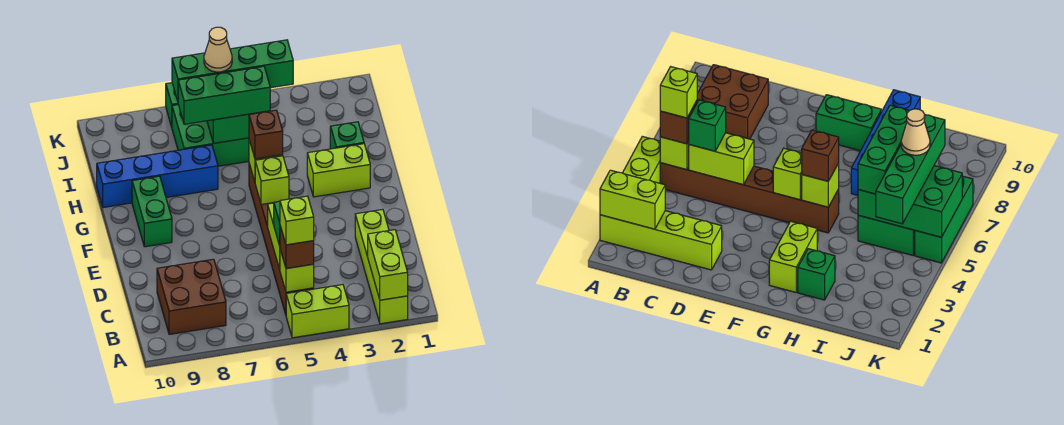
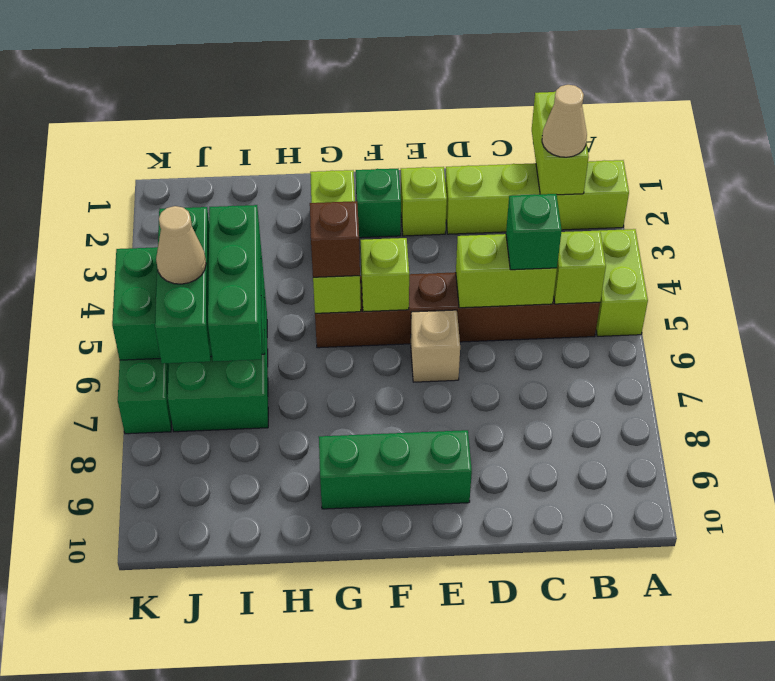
lime brick A2:B2 level 2 -> lime brick B1:B2 level 2
none -> tan cone B2 level 3
brown brick B5 level 3 -> none
lime brick B5 level 4 -> lime brick E2 level 1
brown brick B8:C9 level 1 -> none
none -> tan brick E6 level 1
green brick F9:G9 level 1 -> green brick E9:G9 level 1
green brick H2 level 1 -> green brick F2 level 1
blue brick H7:H10 level 1 -> none
green brick J4:J7 level 3 -> green brick J5:J7 level 3

